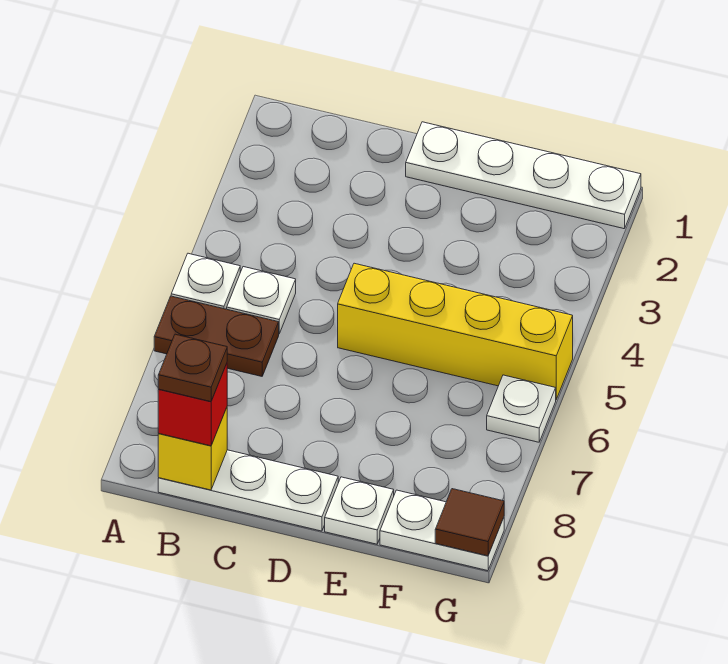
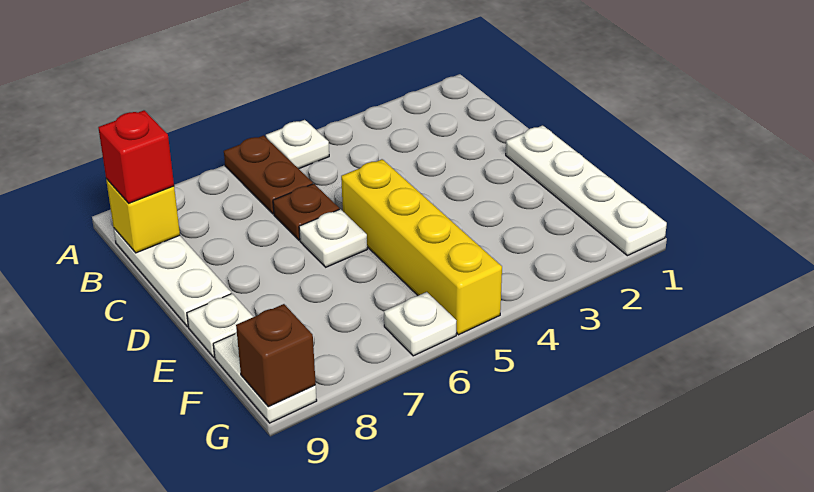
white plate B5 level 1 -> white plate D6 level 1
brown plate B9 level 4 -> brown plate C6 level 1
brown tile G9 level 2 -> brown brick G9 level 2

